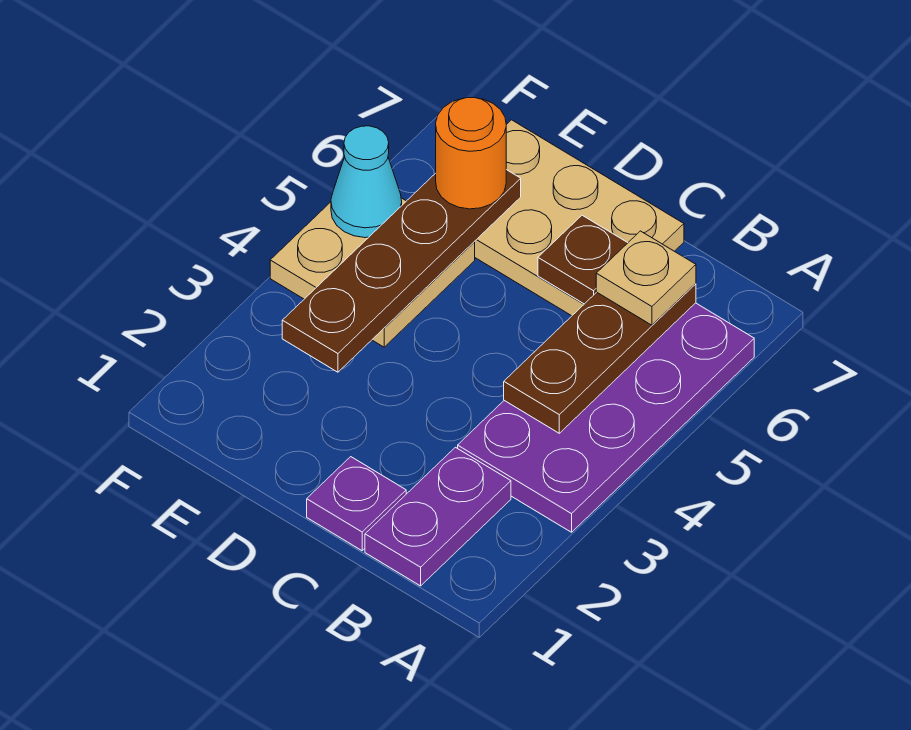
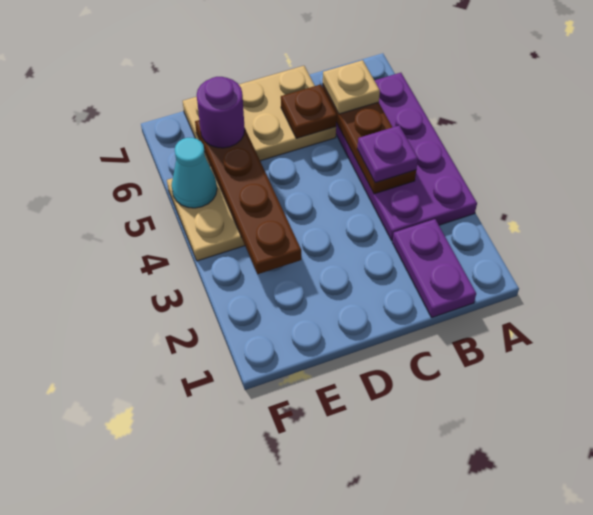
purple plate C1 level 1 -> purple plate B4 level 3
orange round brick E6 level 3 -> purple round brick E6 level 3

